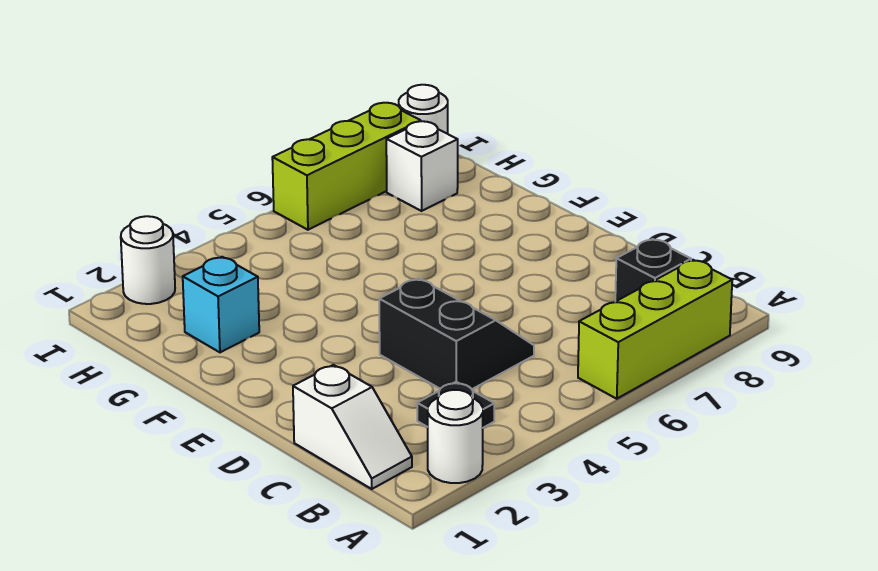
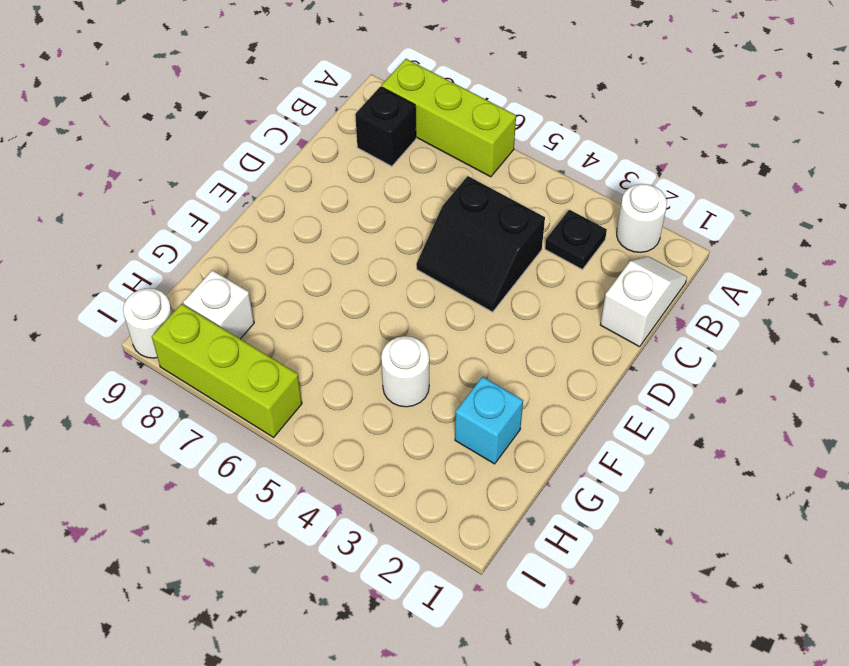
black slope C4:D5 level 1 top 4 -> black slope C4:D5 level 1 top C
white round brick I2 level 1 -> white round brick G4 level 1

